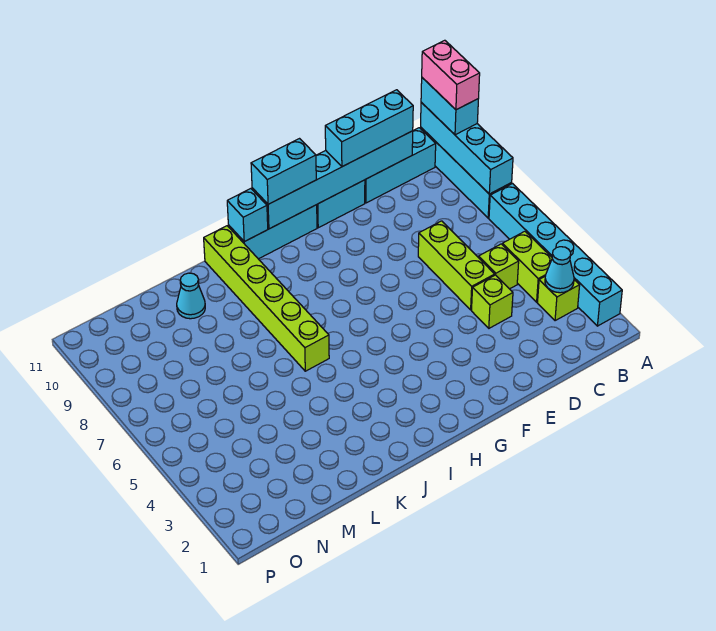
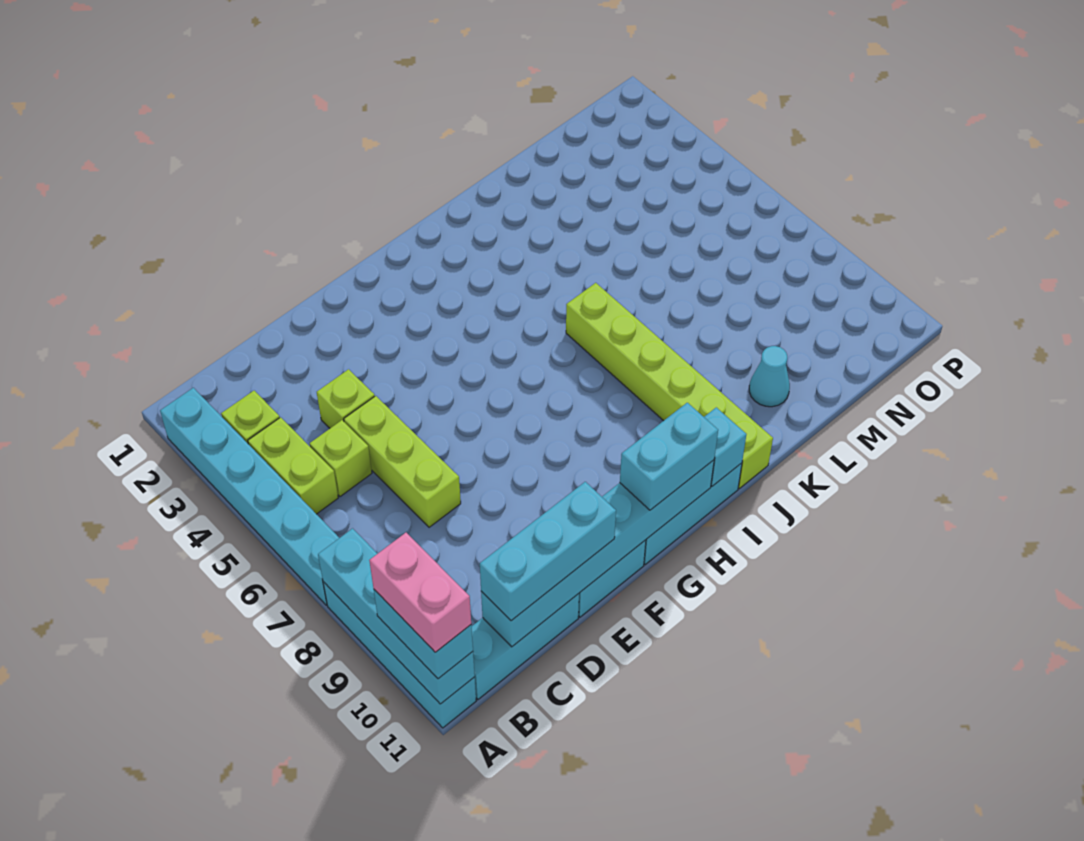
cyan cone B3 level 2 -> none

